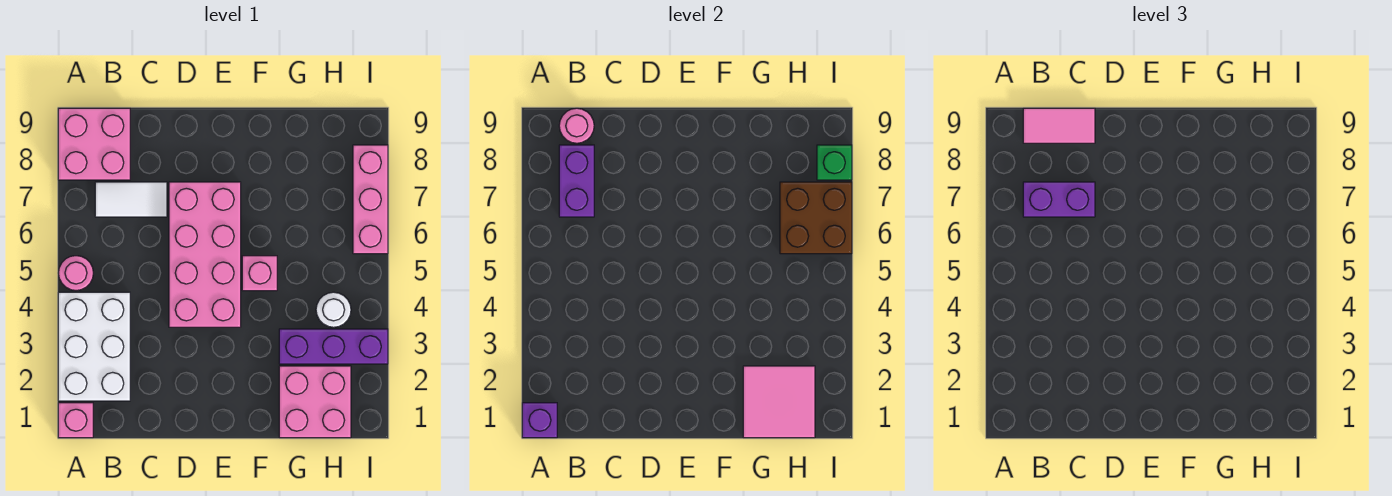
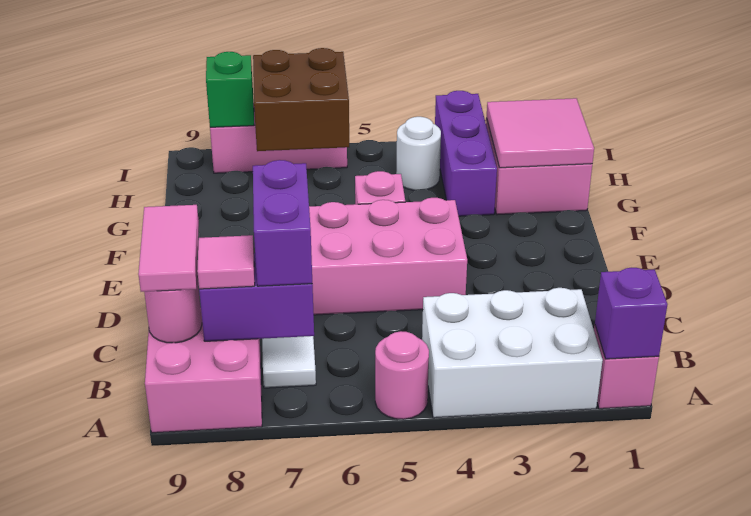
none -> pink tile B8 level 3

